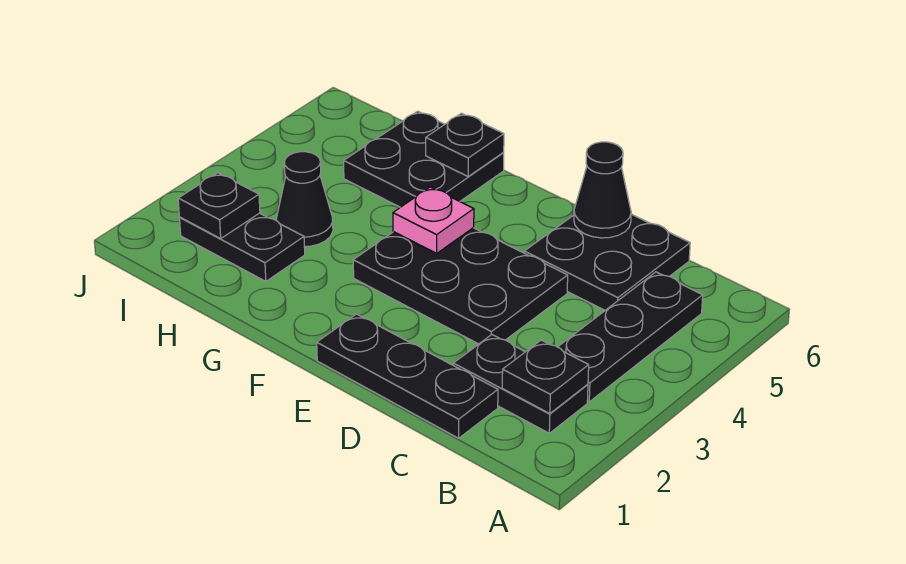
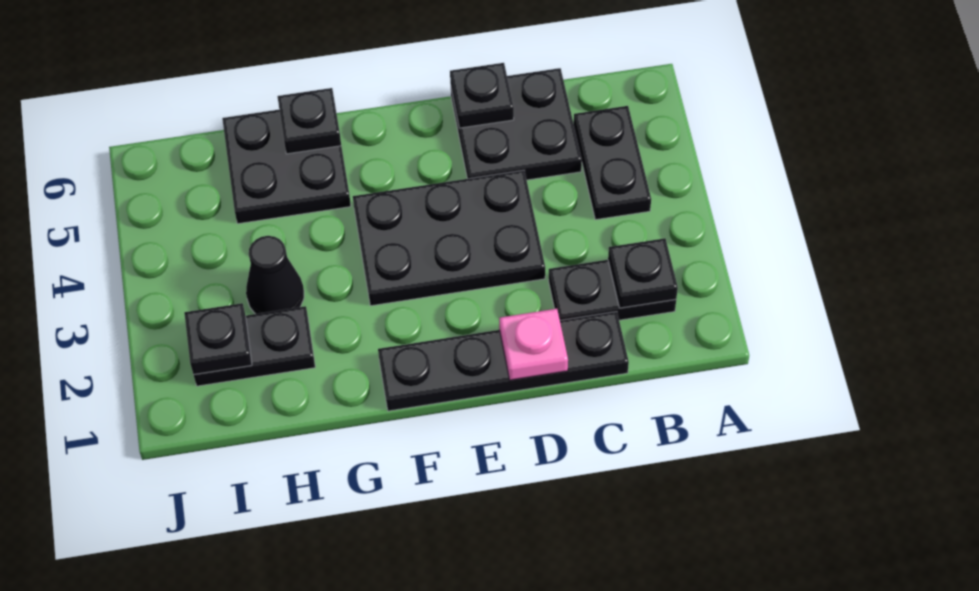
black plate B3:B5 level 1 -> black plate B4:B5 level 1
black plate C1:E1 level 1 -> black plate C1:F1 level 1
black cone D6 level 2 -> black plate D6 level 2
pink plate F4 level 2 -> pink plate D1 level 2

